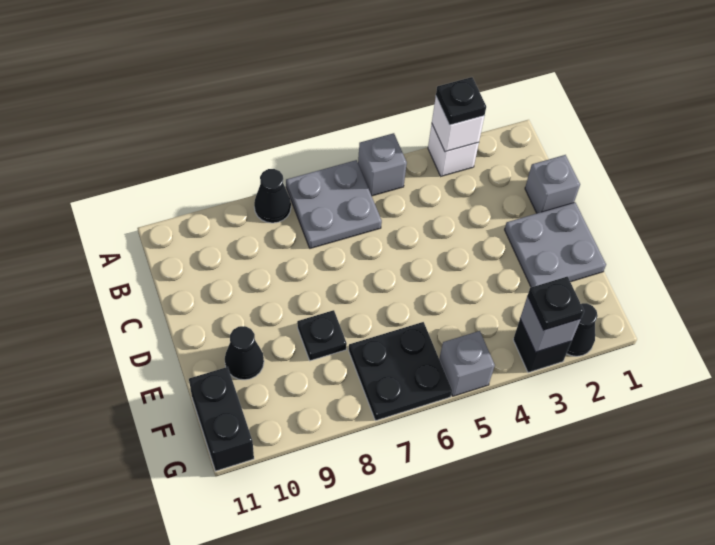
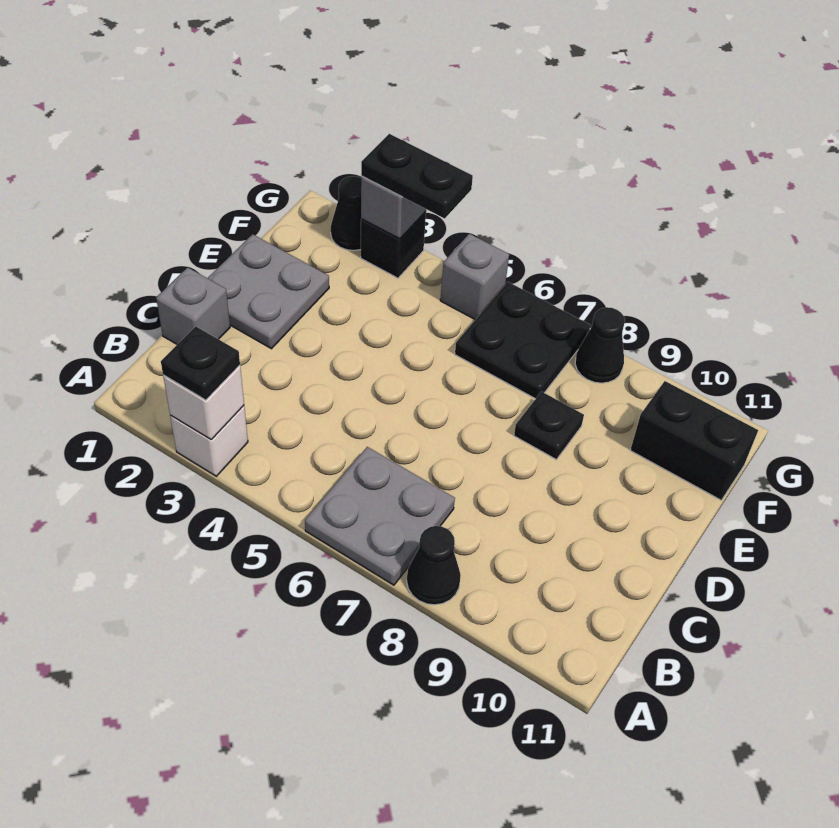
grey brick A5 level 1 -> none
black cone E10 level 1 -> black cone G8 level 1
black brick F11:G11 level 1 -> black brick F10:F11 level 1
black plate G3 level 3 -> black plate G3:G4 level 3

